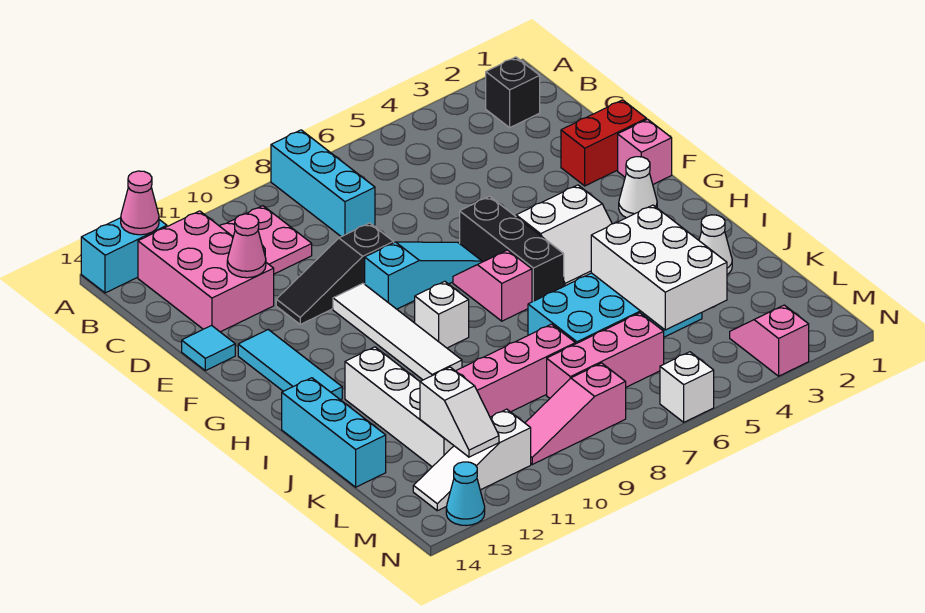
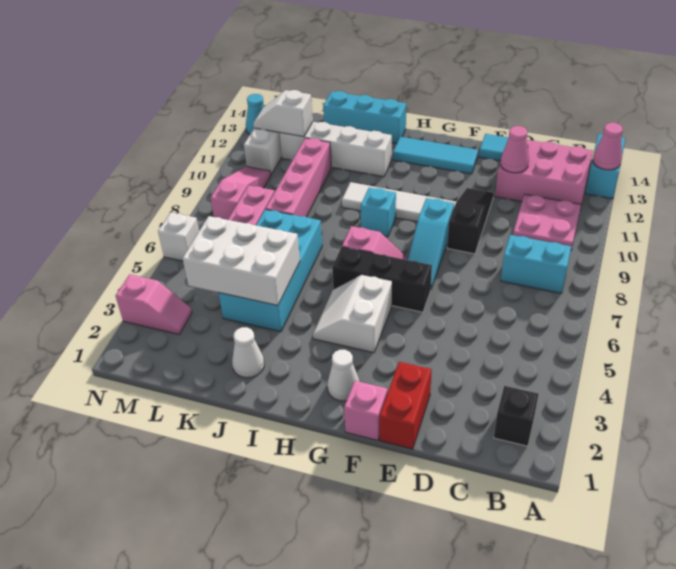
cyan brick A8:C8 level 1 -> cyan brick B8:C8 level 1
white brick H9 level 1 -> cyan brick H9 level 1

